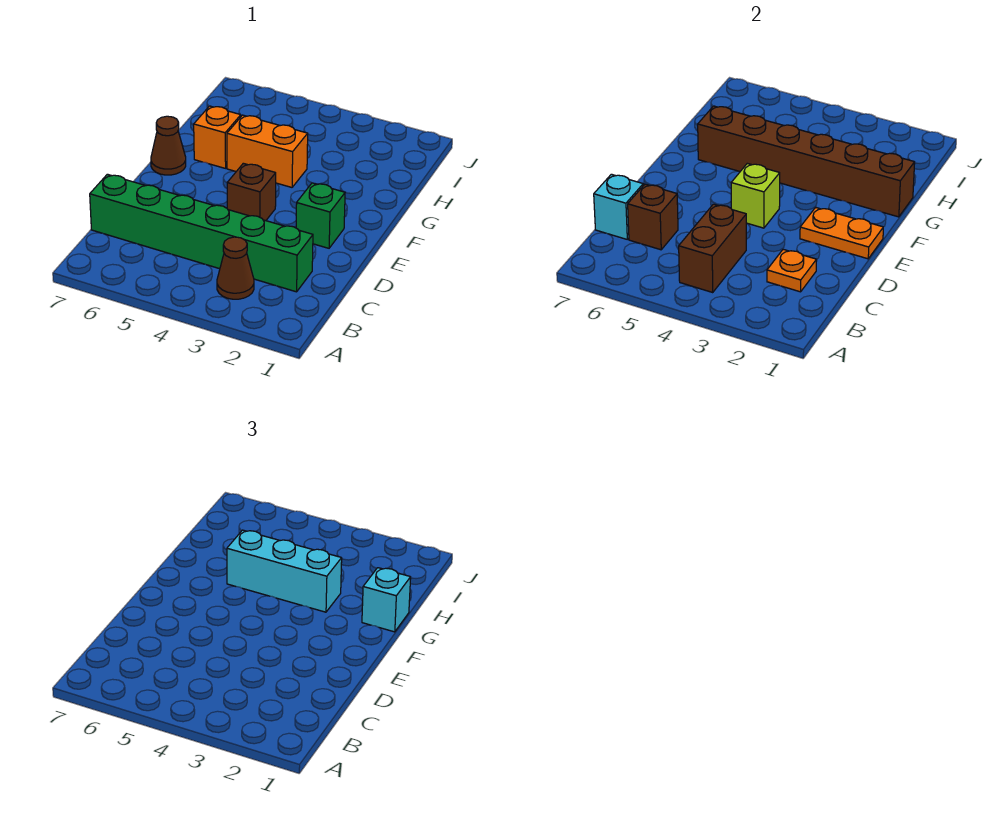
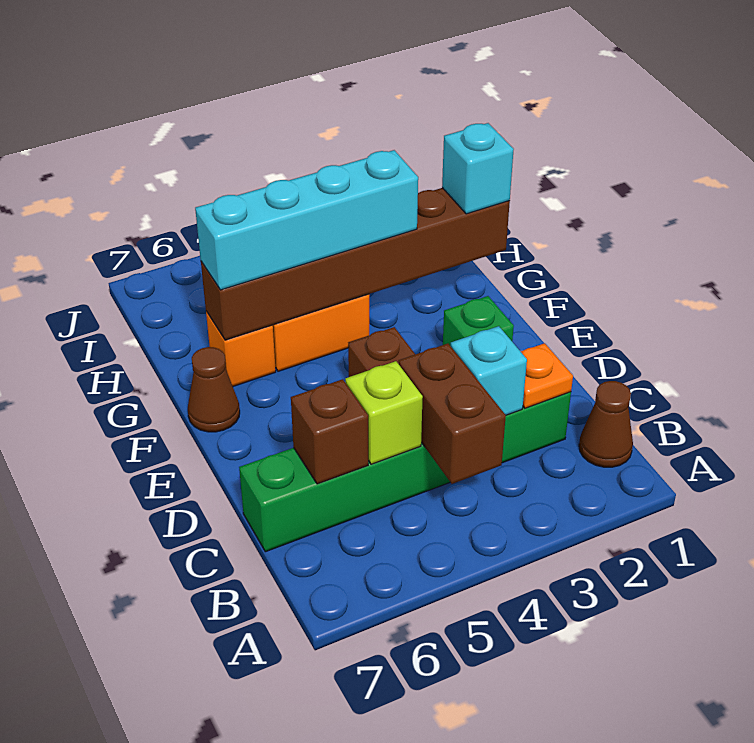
brown cone B3 level 1 -> brown cone B1 level 1
cyan brick C7 level 2 -> cyan brick C3 level 2
orange plate E1:E2 level 2 -> none
lime brick E4 level 2 -> lime brick C5 level 2
cyan brick G3:G5 level 3 -> cyan brick G3:G6 level 3

